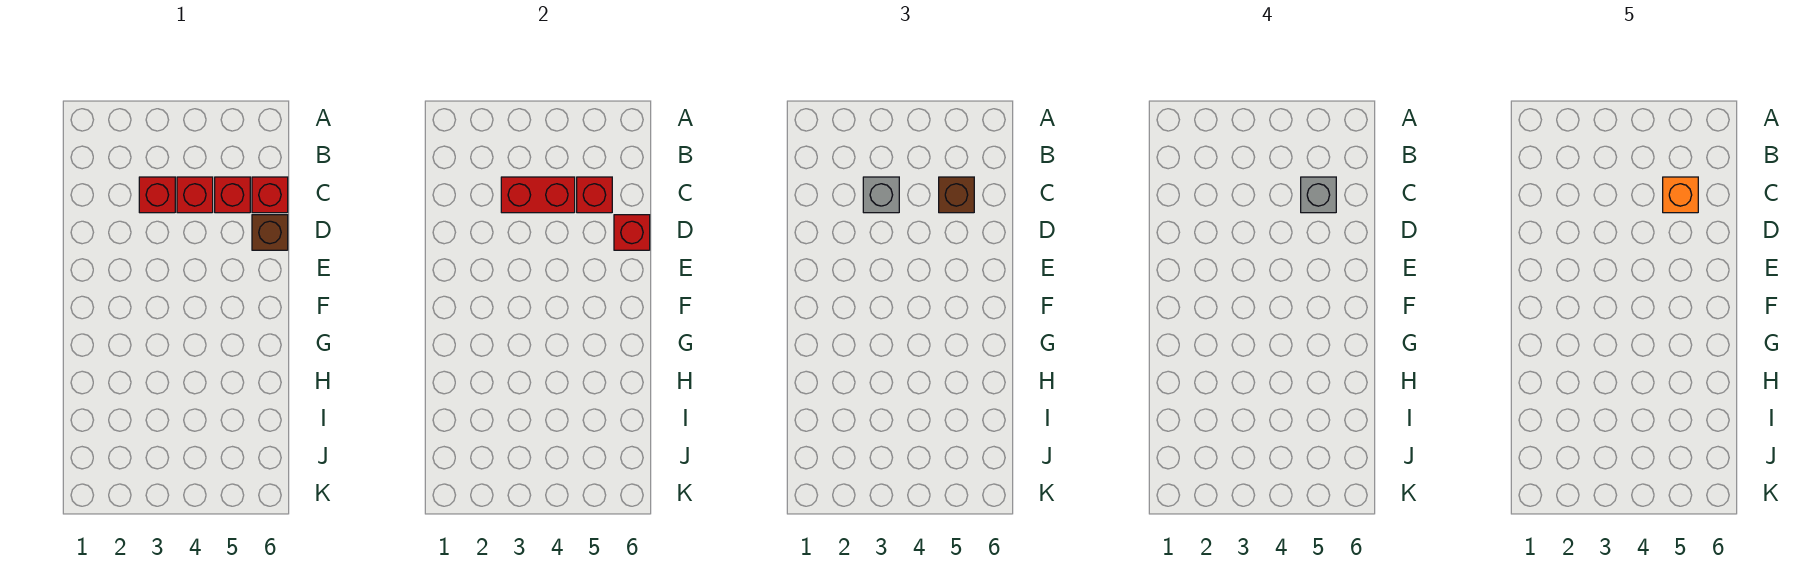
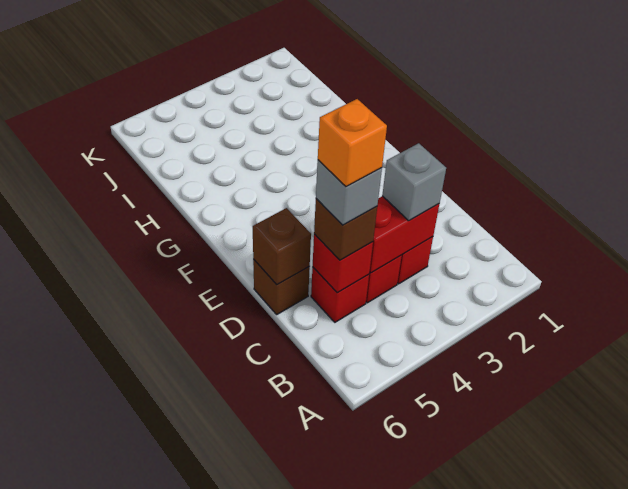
red brick C6 level 1 -> none
red brick D6 level 2 -> brown brick D6 level 2

